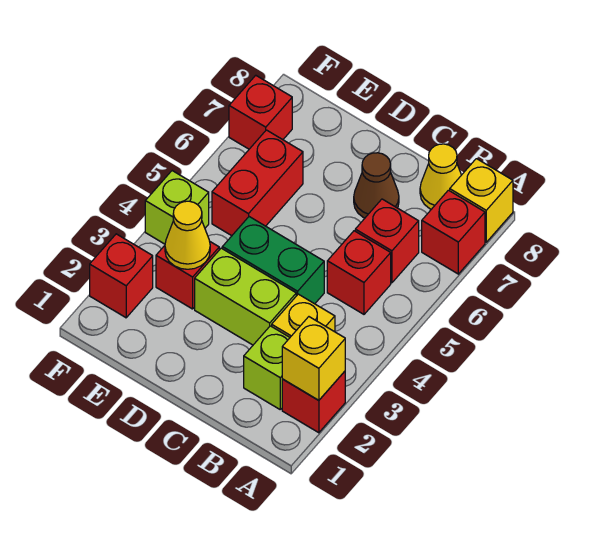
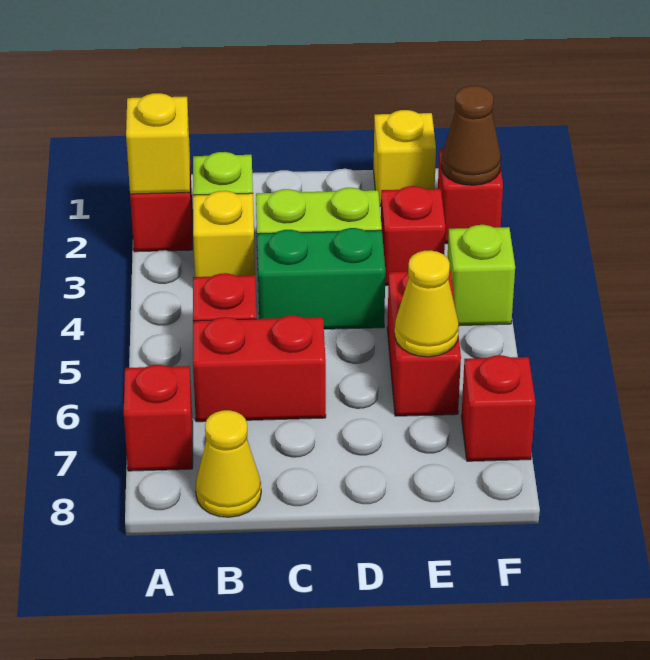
yellow brick A8 level 1 -> yellow brick E1 level 1
red brick B6 level 1 -> red brick B6:C6 level 1
brown cone C7 level 1 -> brown cone F2 level 2
yellow cone E3 level 2 -> yellow cone E6 level 2

